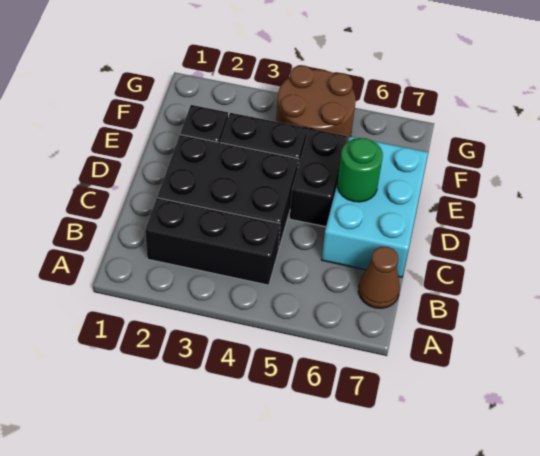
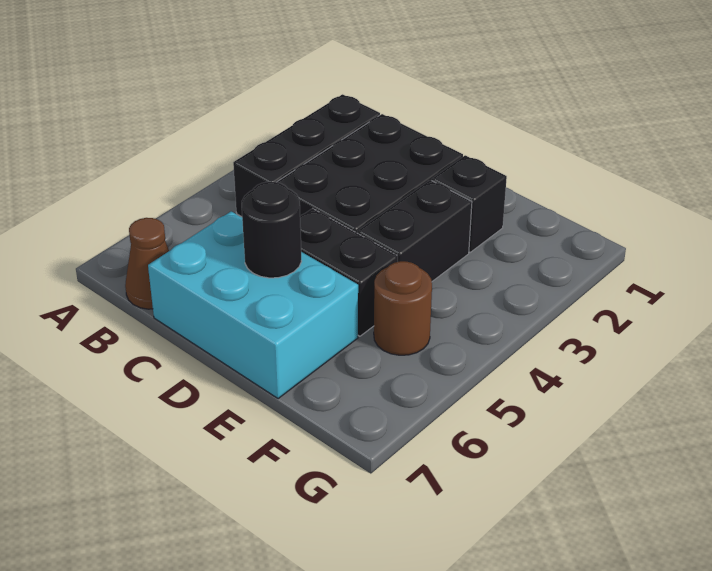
green round brick D6 level 2 -> black round brick D6 level 2
brown round brick F4:G5 level 1 -> brown round brick F5 level 1

